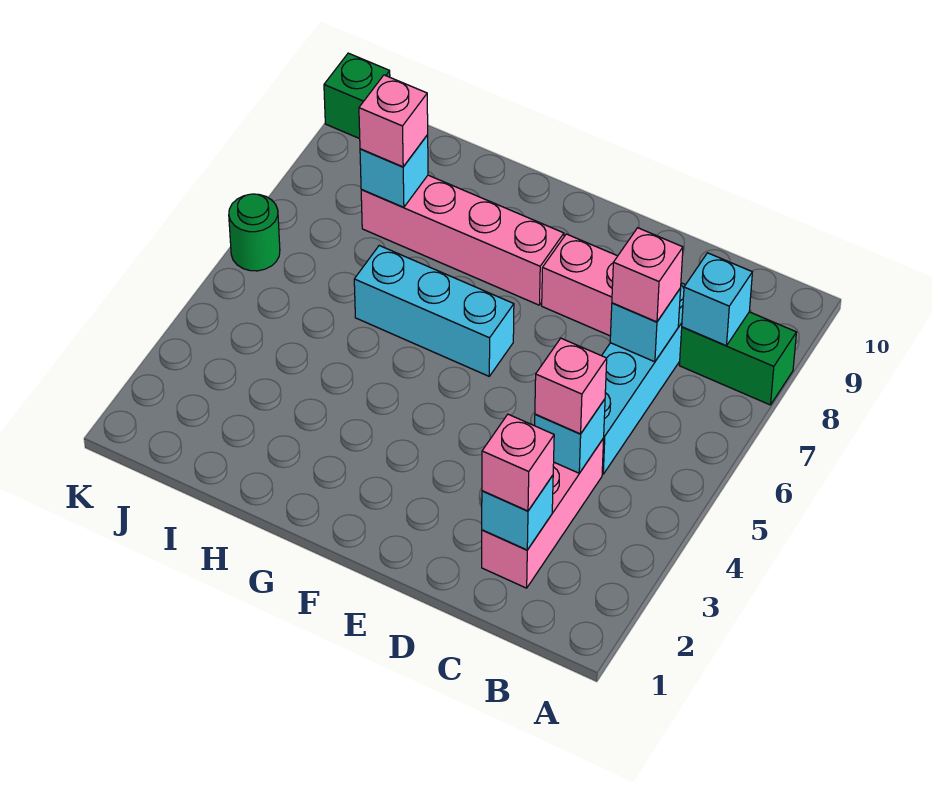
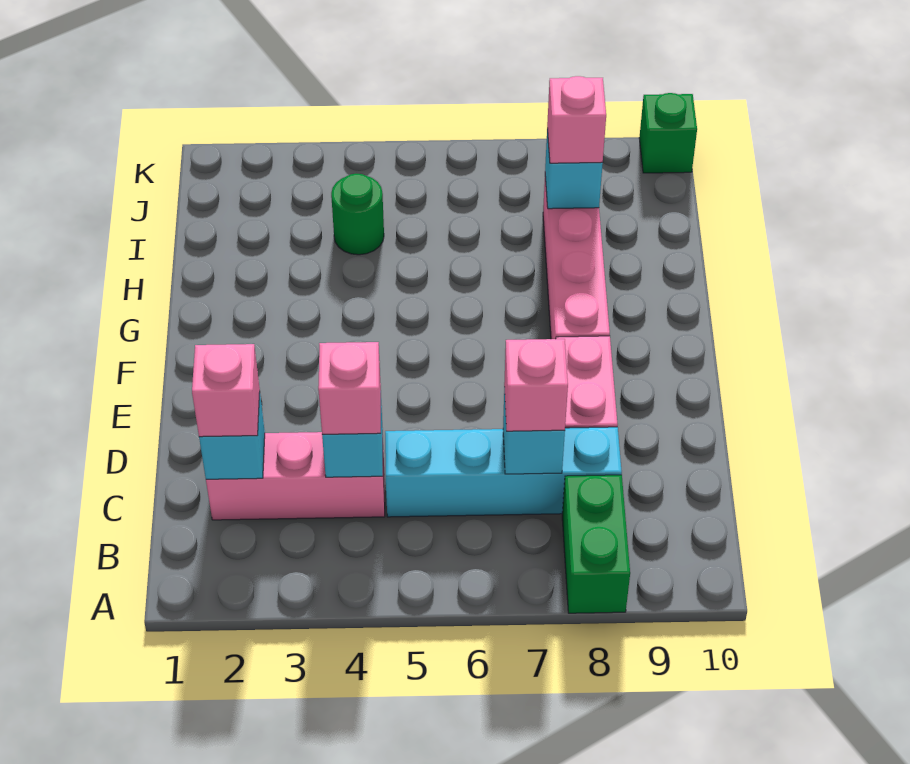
cyan brick B8 level 2 -> none
cyan brick F6:H6 level 1 -> none
green round brick K6 level 1 -> green round brick I4 level 1

